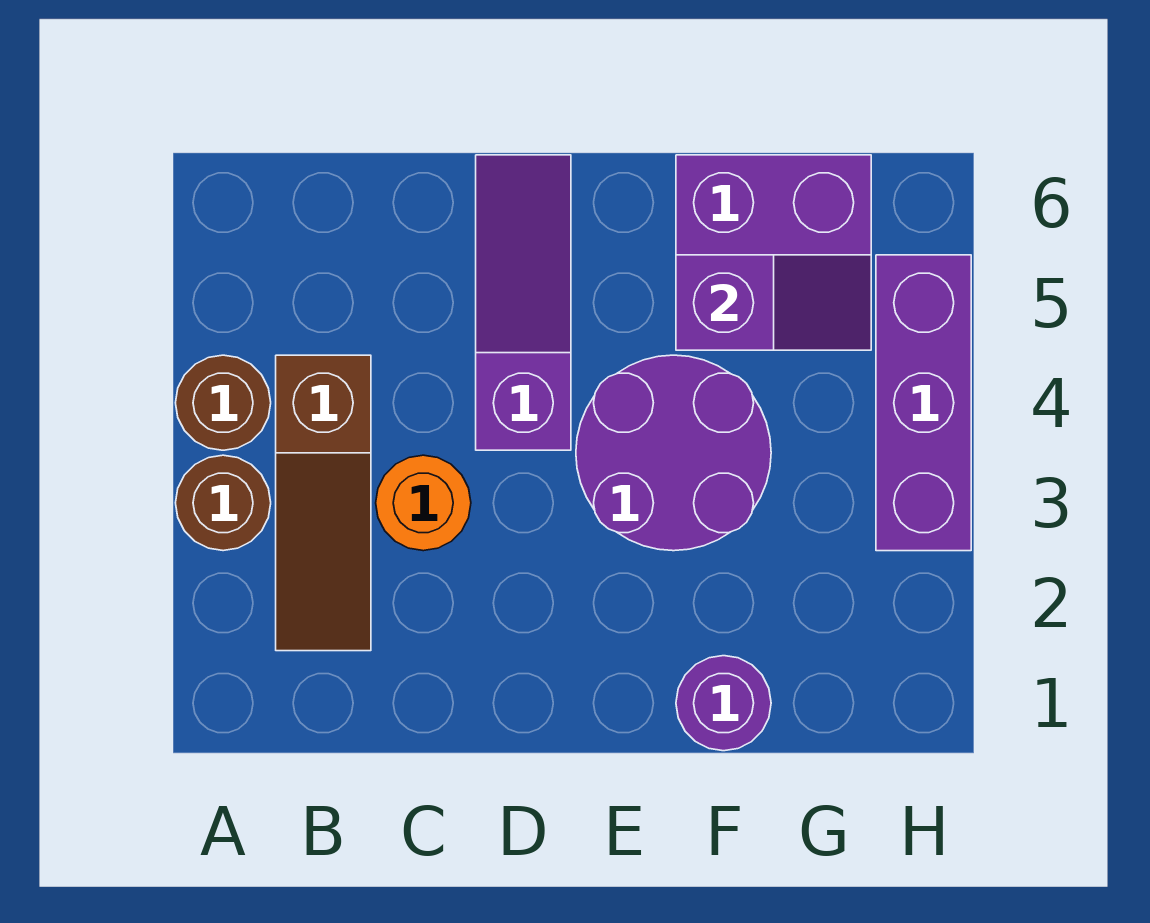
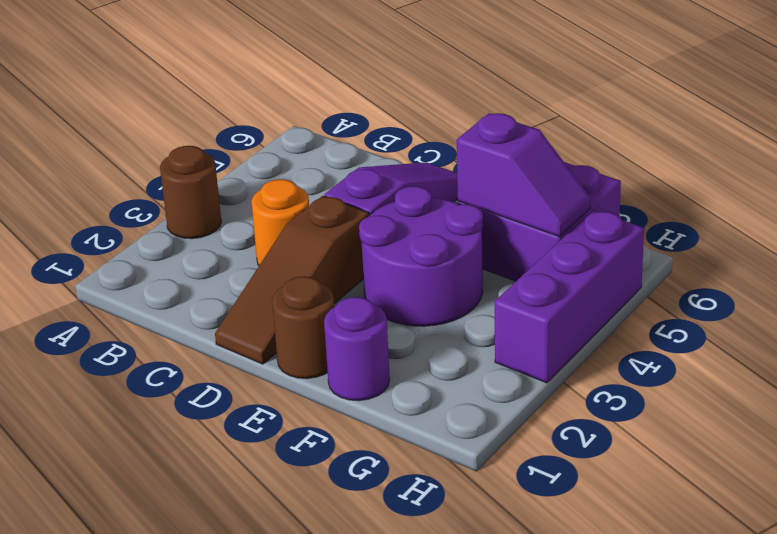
brown round brick A4 level 1 -> brown round brick E1 level 1
brown slope B2:B4 level 1 top 4 -> brown slope D1:D3 level 1 top 3

